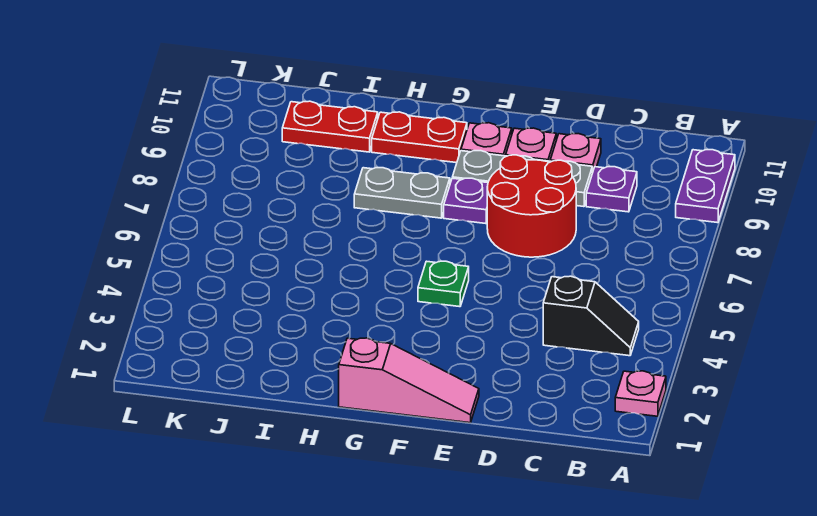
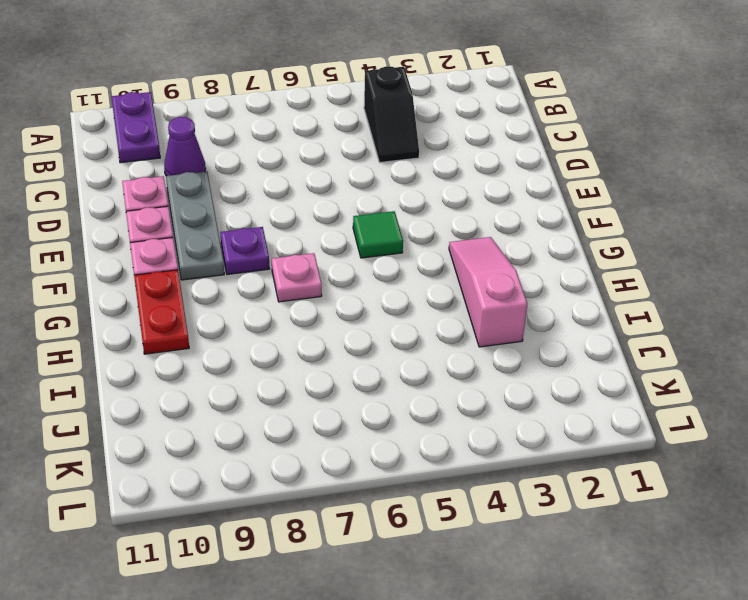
pink plate A2 level 1 -> pink plate G7 level 1
purple plate A9:A10 level 1 -> purple plate A10:B10 level 1
black slope B4:C4 level 1 top C -> black slope B4:C4 level 1 top B
purple plate C9 level 1 -> purple cone C9 level 1
red round brick D7:E8 level 1 -> none
pink slope E1:G1 level 1 top G -> pink slope G3:I3 level 1 top I
green plate F5 level 1 -> green tile F5 level 1
grey plate G8:H8 level 1 -> none
red plate I10:J10 level 1 -> none

